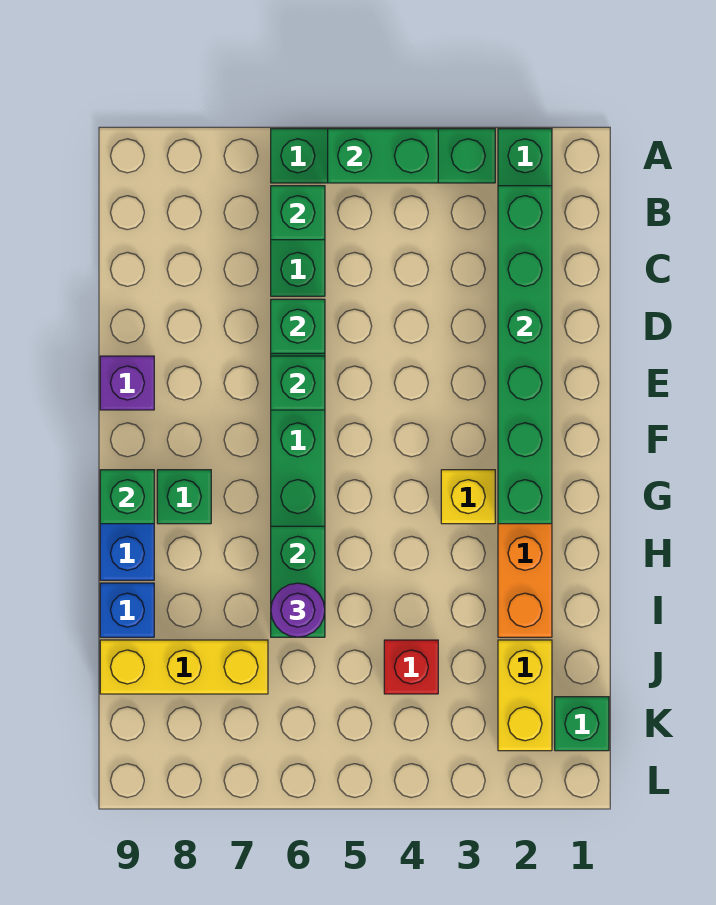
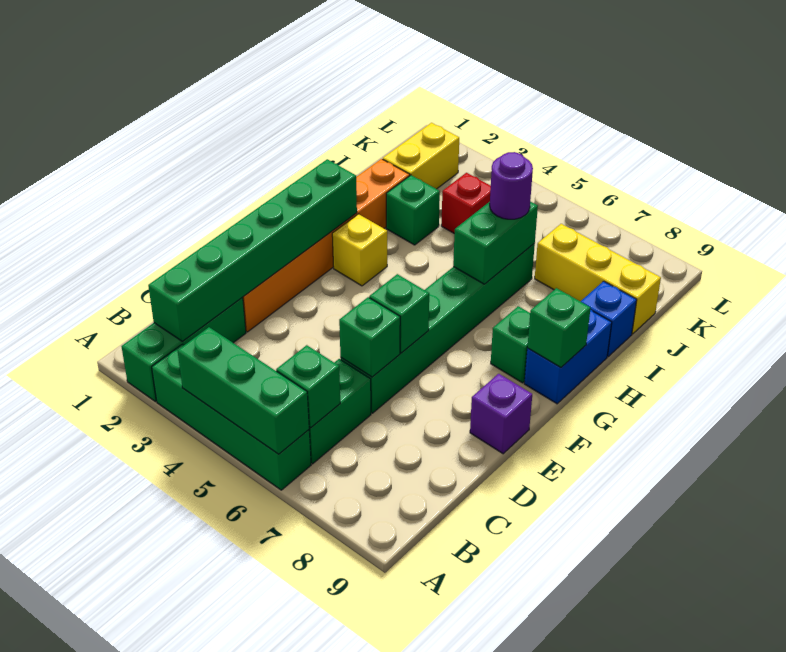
green brick A4:A5 level 2 -> green brick A4:A6 level 2
green brick K1 level 1 -> green brick I3 level 1

